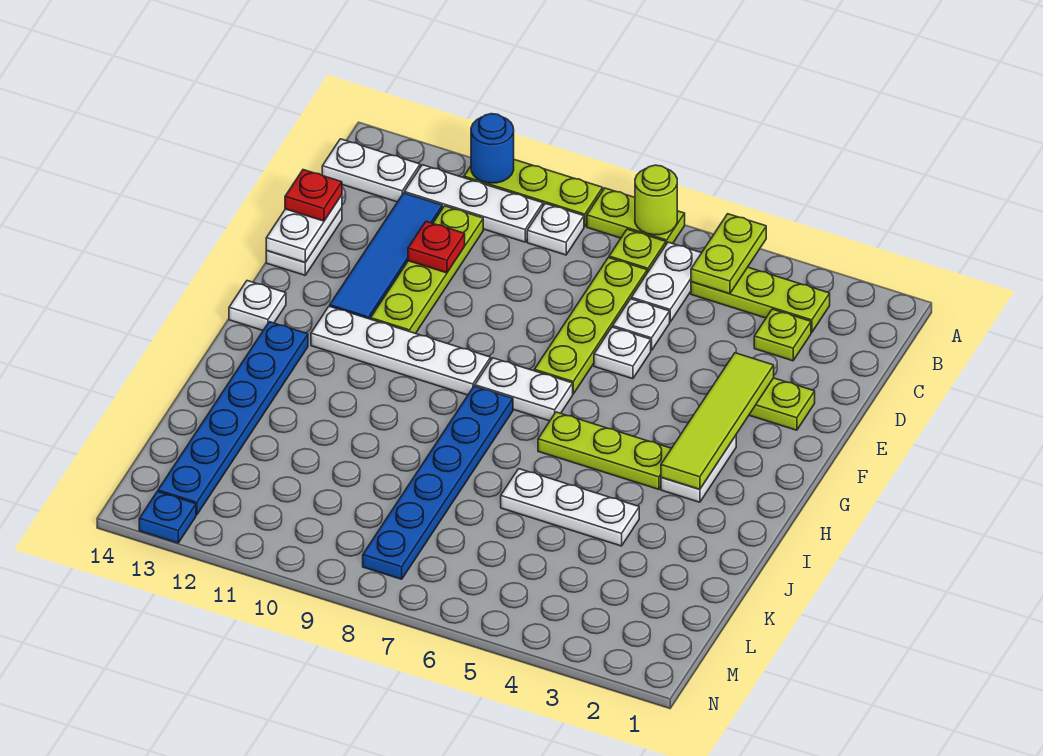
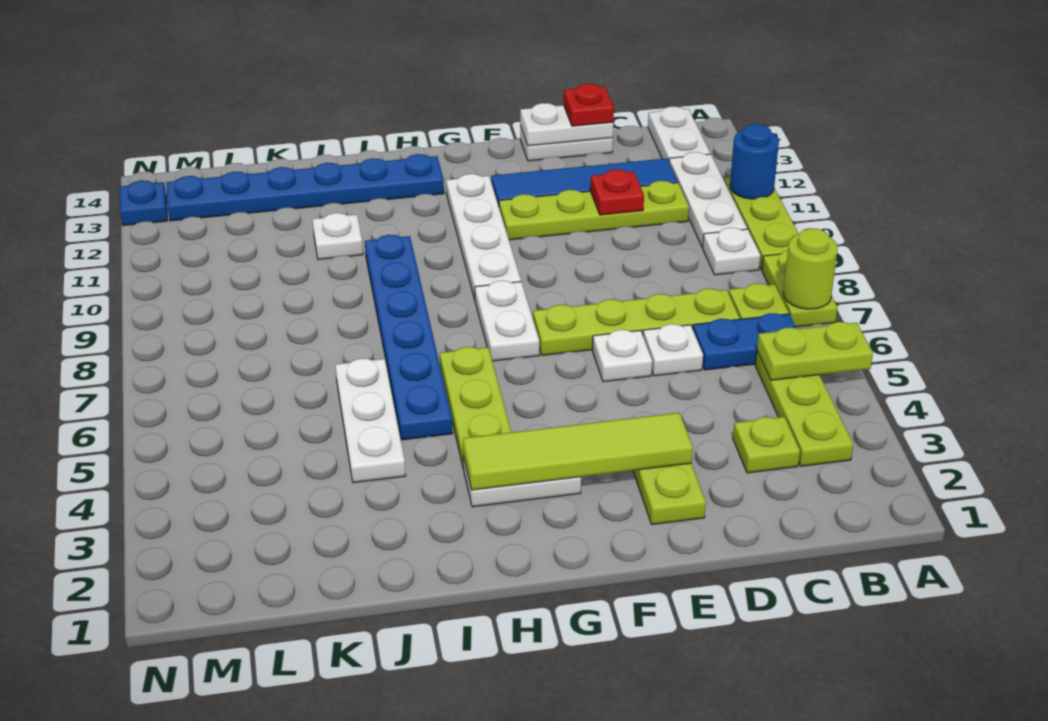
white plate B6:C6 level 1 -> blue plate B6:C6 level 1
white plate G14 level 1 -> white plate J11 level 1
blue plate H8:M8 level 1 -> blue plate I5:I10 level 1

